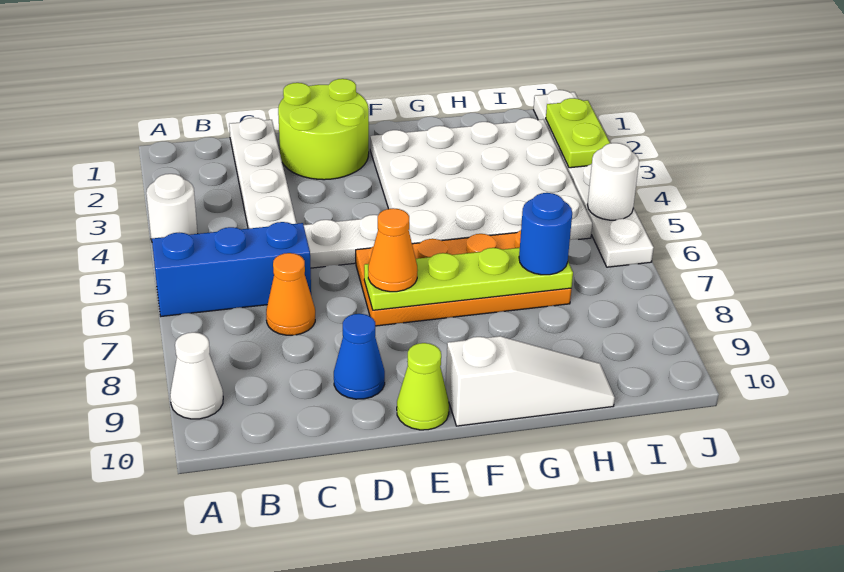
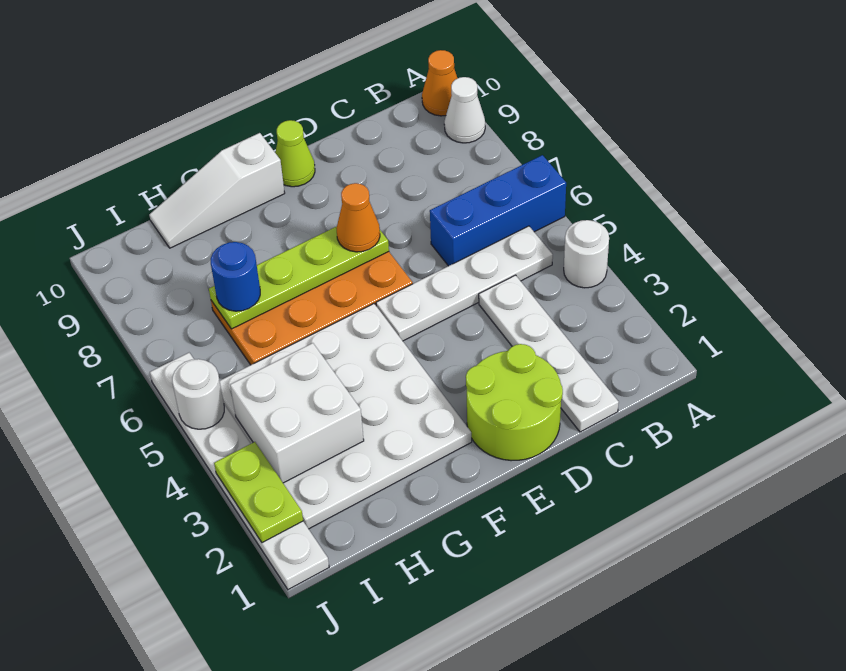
orange cone C7 level 1 -> orange cone A10 level 1
blue cone D9 level 1 -> none
none -> white brick H3:I4 level 2

